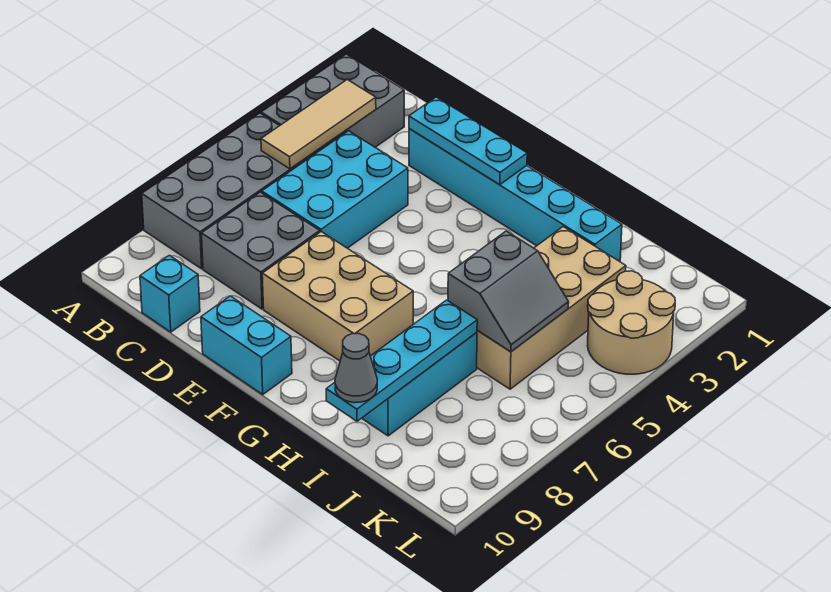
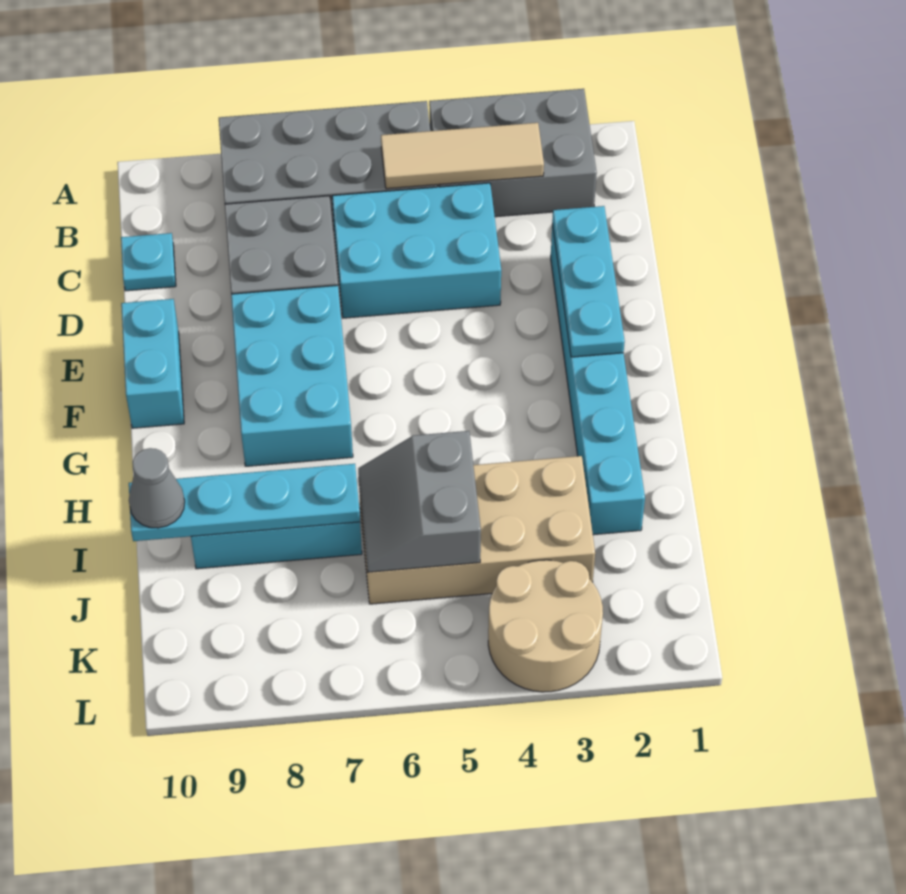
cyan brick C10 level 1 -> cyan plate C10 level 1
tan brick E7:G8 level 1 -> cyan brick E7:G8 level 1
grey slope I5:J6 level 2 top I -> grey slope I5:J6 level 2 top 5

